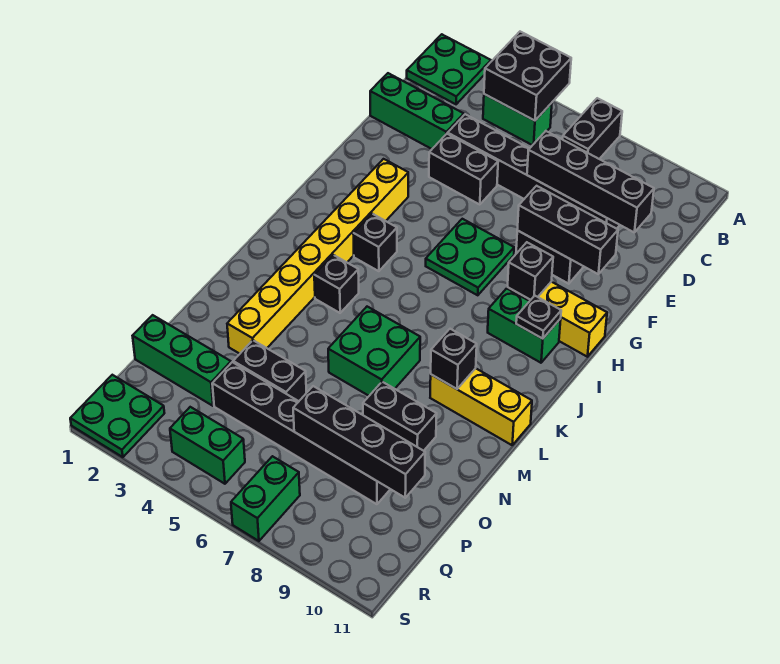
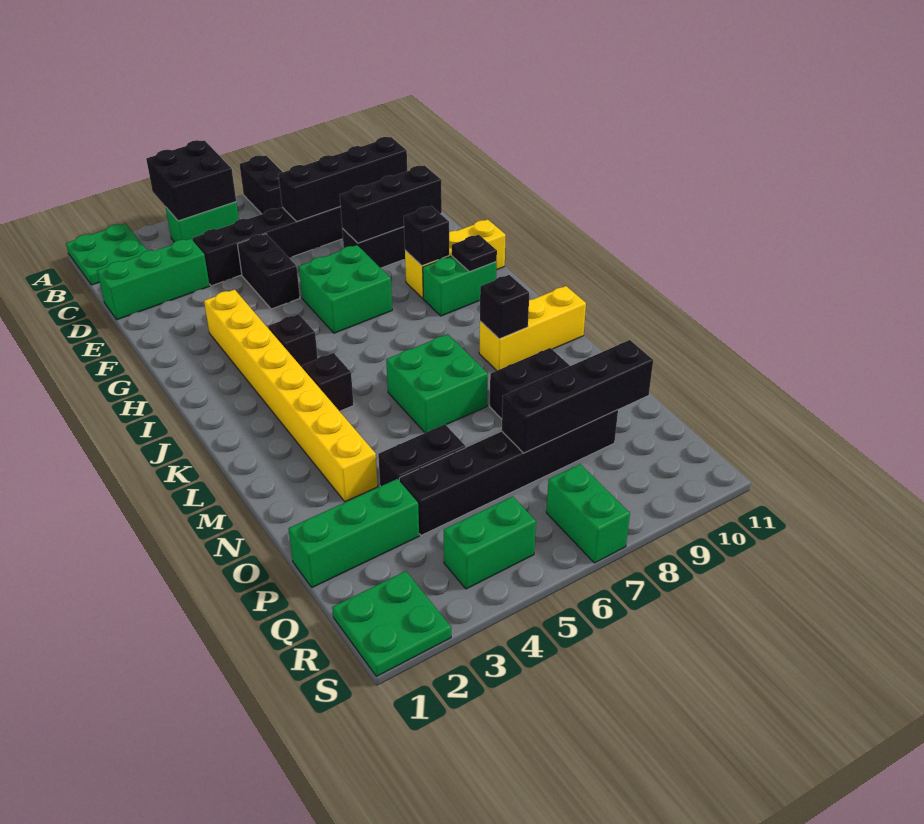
black brick E4:E5 level 1 -> black brick E5:F5 level 1
green plate G6:H7 level 1 -> green brick G6:H7 level 1

